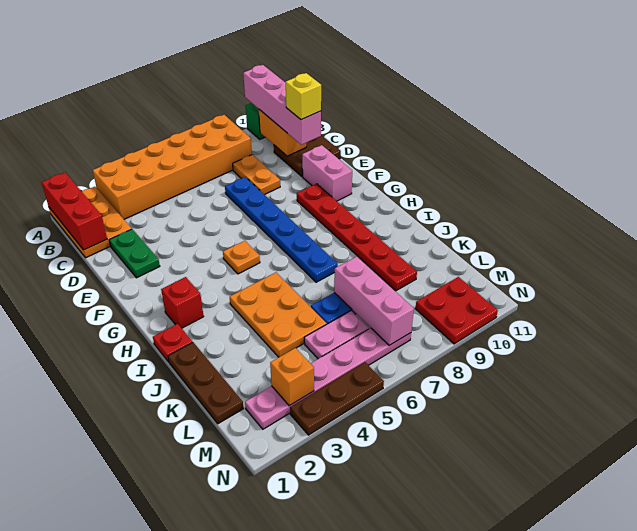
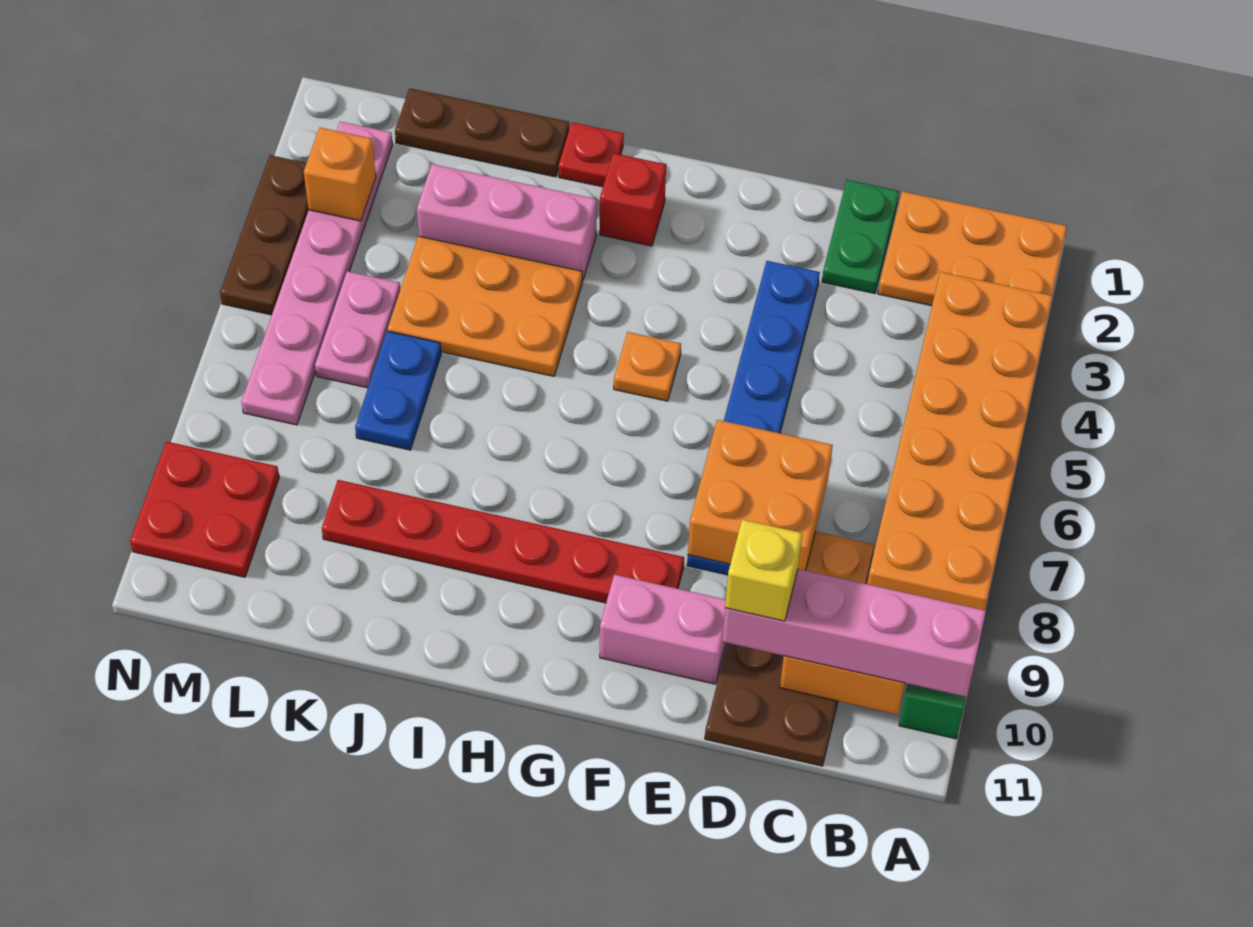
red brick A1:C1 level 2 -> none
green plate D2:E2 level 1 -> green plate D1:D2 level 1
blue plate D7:I7 level 1 -> blue plate E3:E8 level 1
none -> orange brick D7:E8 level 2
pink brick K7:M7 level 2 -> pink brick I3:K3 level 1

